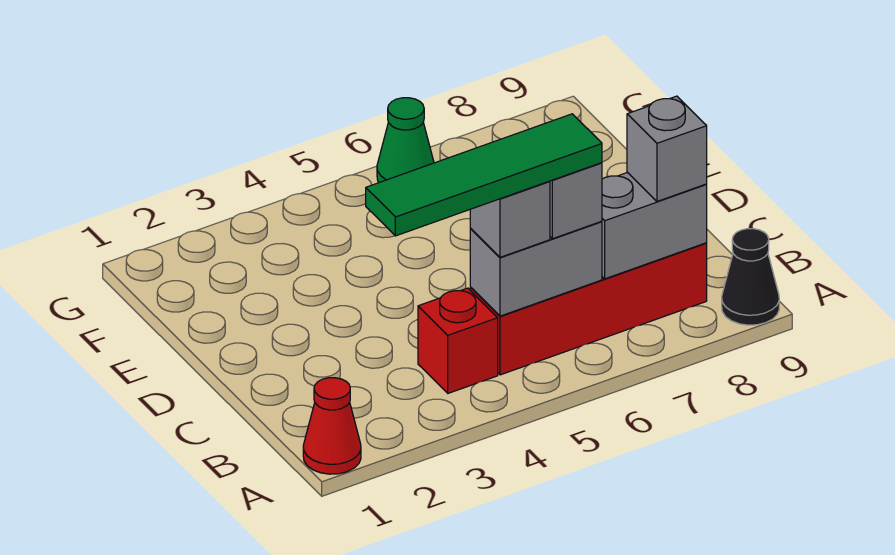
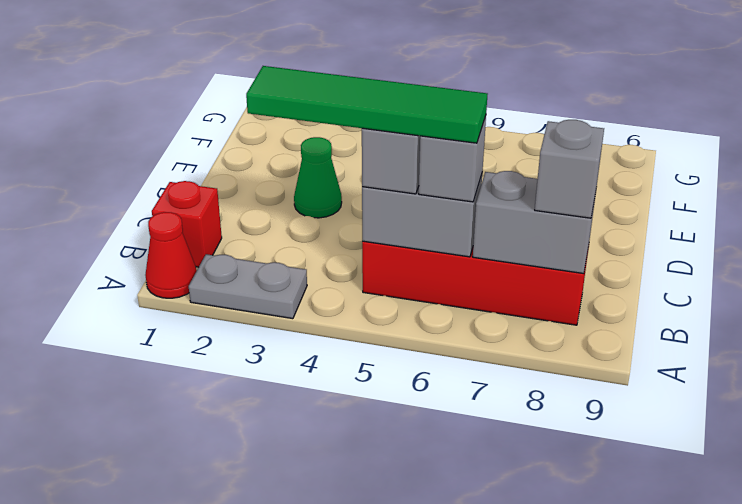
none -> grey plate A2:A3 level 1
black cone A9 level 1 -> none
red brick B4 level 1 -> red brick B1 level 1
green cone G6 level 1 -> green cone D3 level 1

